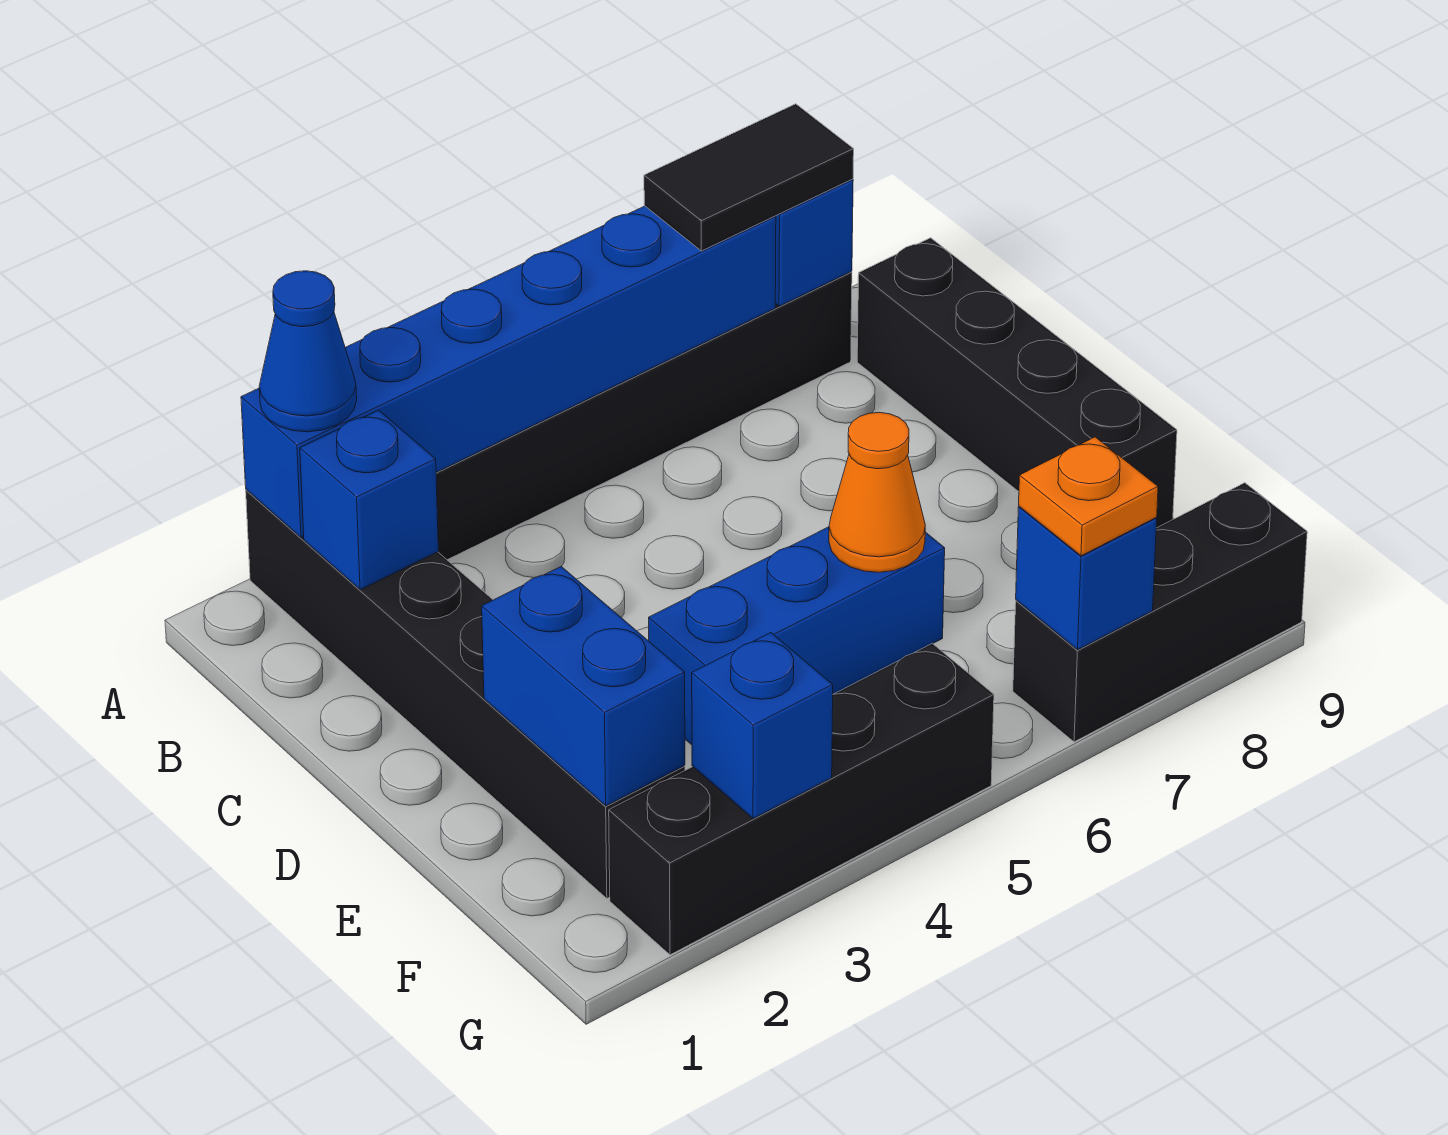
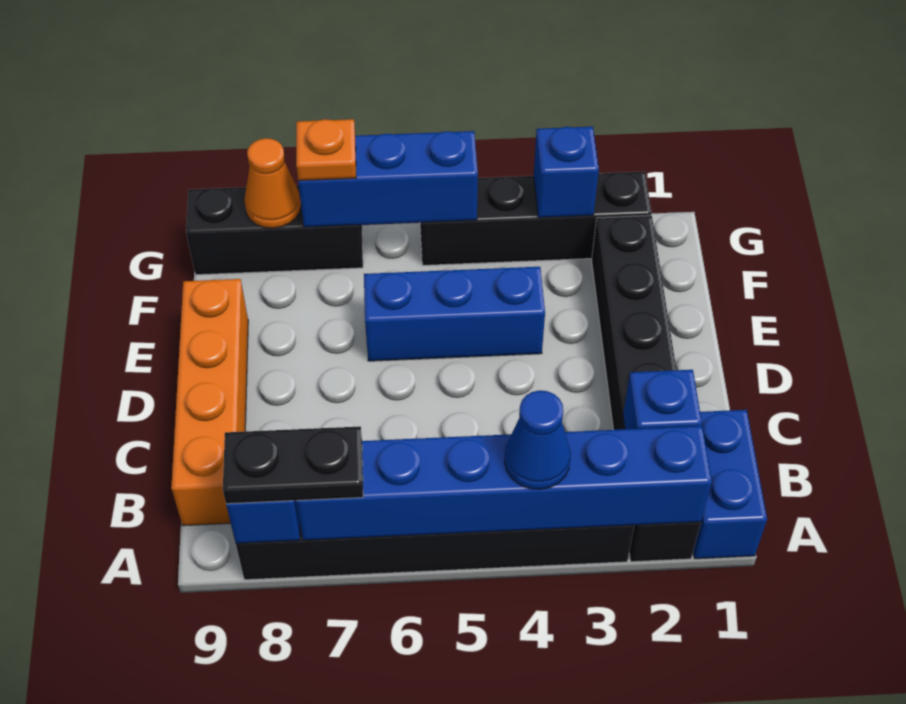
blue cone A2 level 3 -> blue cone A4 level 3
black tile A7:A8 level 3 -> black plate A7:A8 level 3
black brick B9:E9 level 1 -> orange brick B9:E9 level 1
blue brick E2:F2 level 2 -> blue brick A1:B1 level 1
orange cone E6 level 2 -> orange cone G8 level 2
blue brick G7 level 2 -> blue brick G5:G7 level 2

